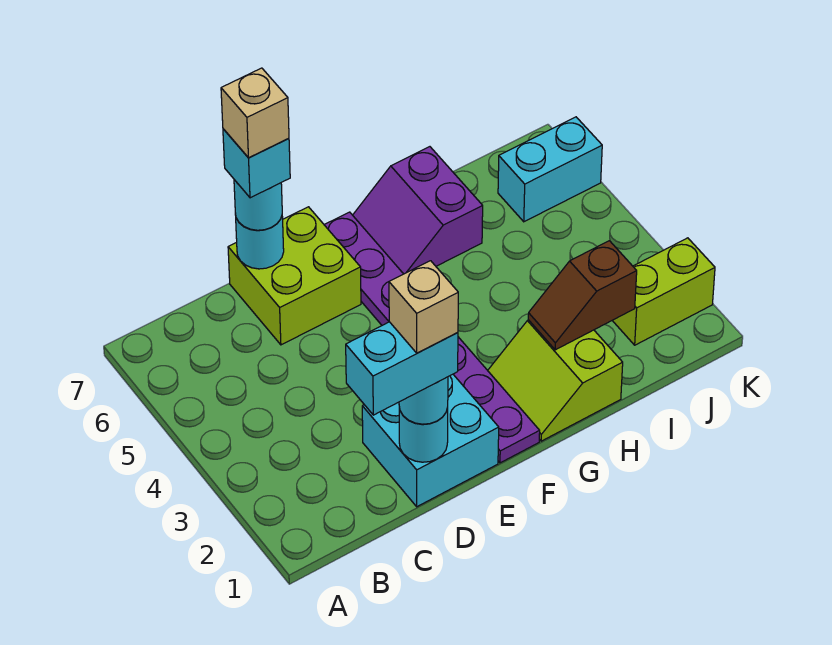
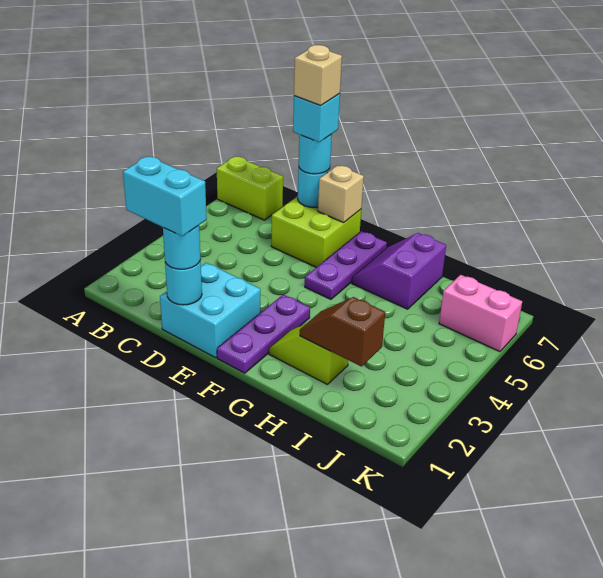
tan brick D1 level 5 -> tan brick E7 level 2
lime slope G1:H2 level 1 top H -> lime slope G2:H2 level 1 top H
lime brick J2:K2 level 1 -> lime brick A7:B7 level 1
cyan brick J6:K6 level 1 -> pink brick J6:K6 level 1

